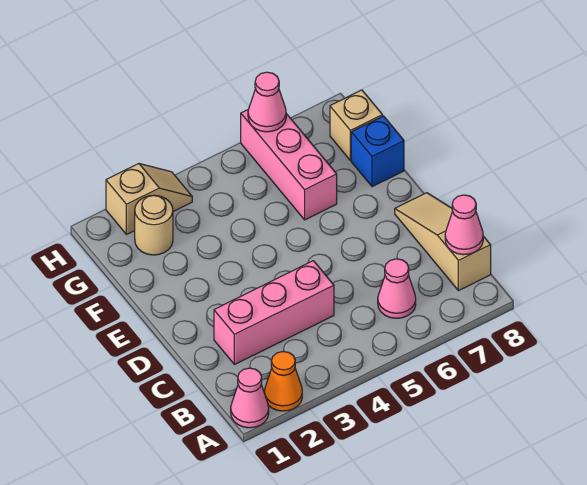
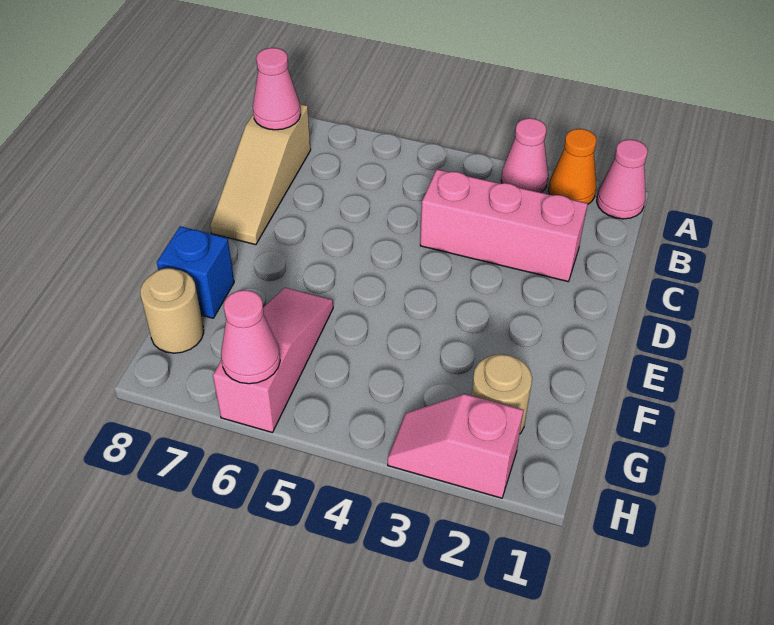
pink cone B6 level 1 -> pink cone A3 level 1
pink brick F6:H6 level 1 -> pink slope F6:H6 level 1 top H
tan brick G8 level 1 -> tan round brick G8 level 1
tan slope H2:H3 level 1 top 2 -> pink slope H2:H3 level 1 top 2

